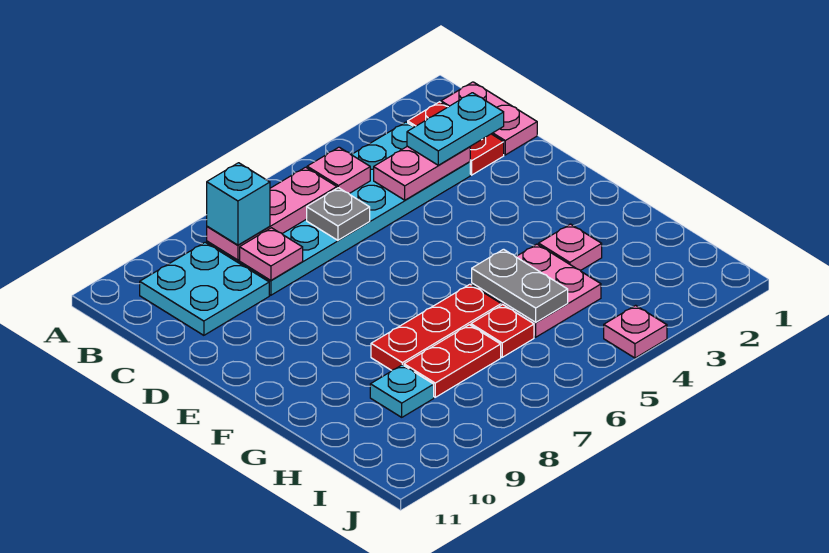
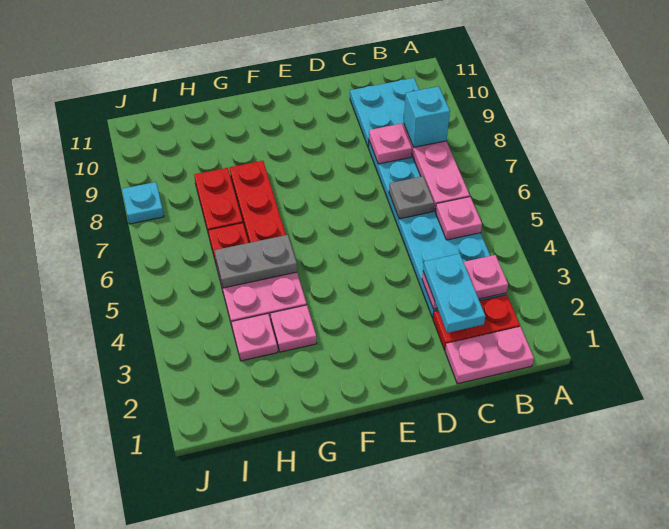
pink plate C3:C4 level 2 -> pink plate B3:C3 level 2
cyan plate H9 level 1 -> cyan plate J8 level 1
pink plate J4 level 1 -> pink plate H3 level 1

